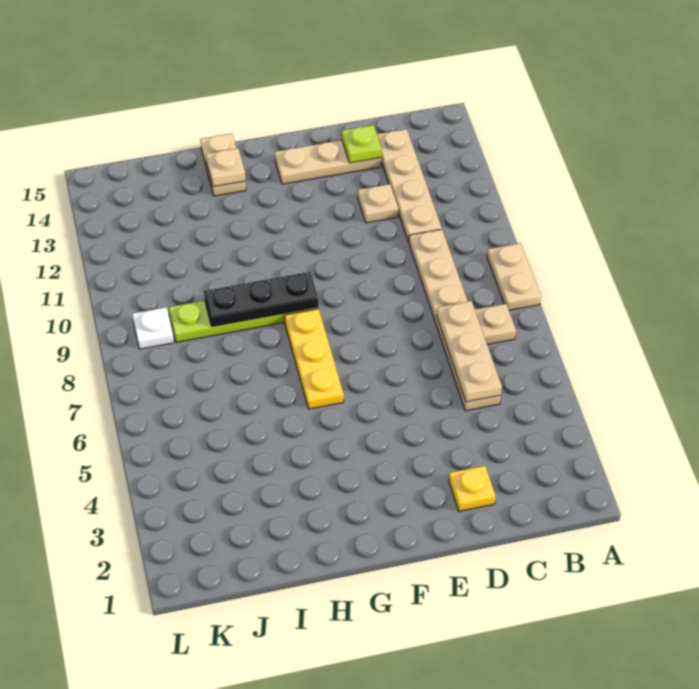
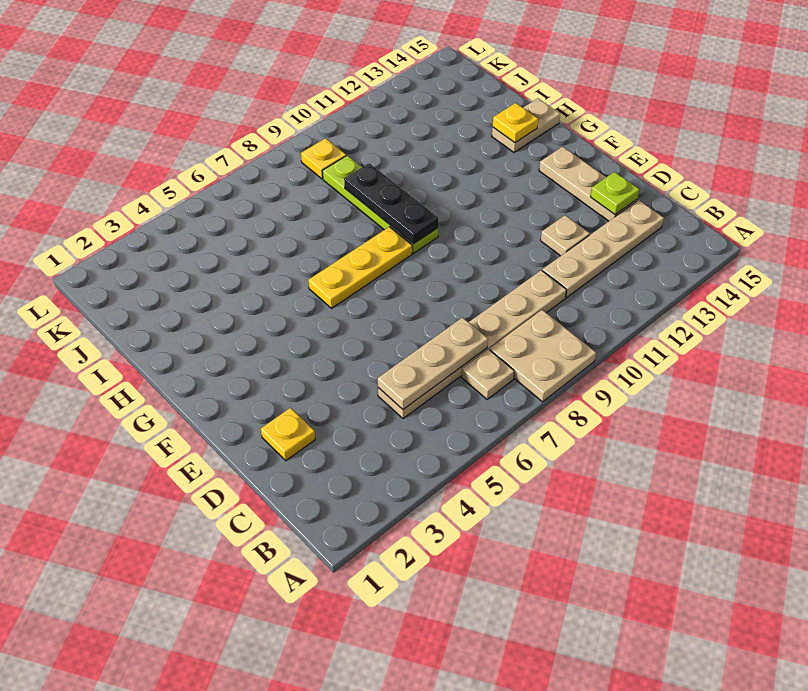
tan plate A8:A9 level 1 -> tan plate A8:B9 level 1
tan plate H14 level 2 -> yellow plate H14 level 2
white plate K9 level 1 -> yellow plate K9 level 1

